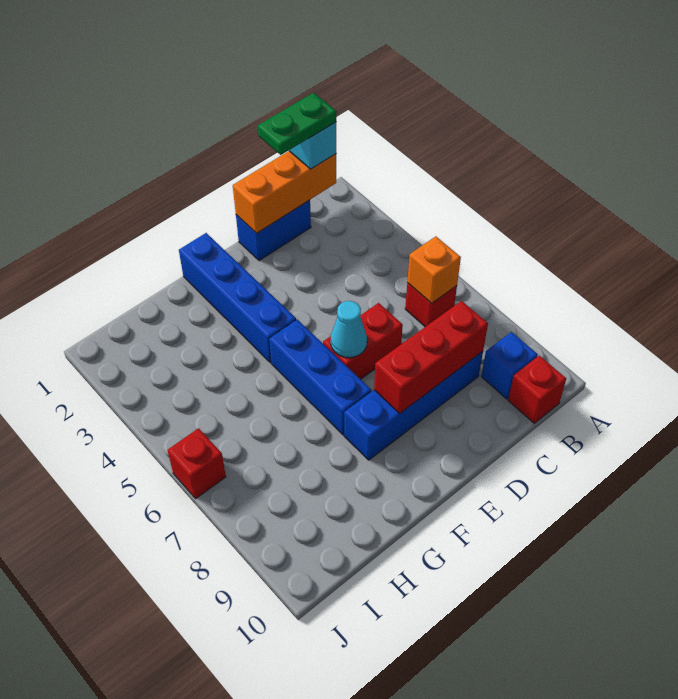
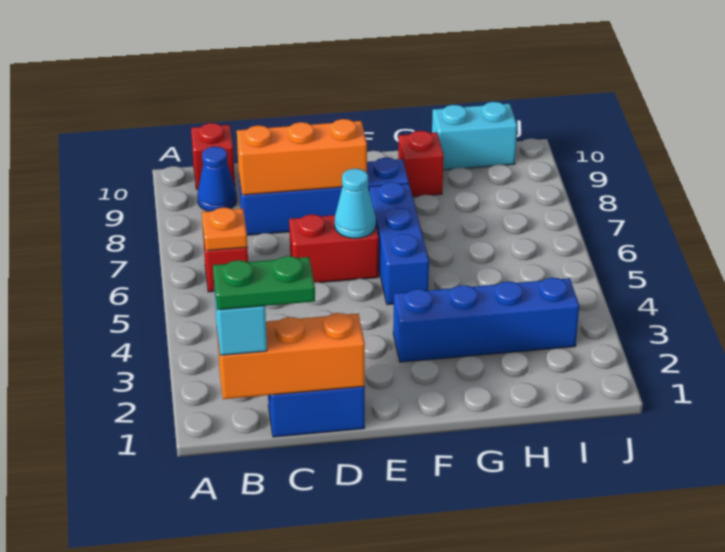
orange brick B6 level 2 -> orange plate B6 level 2
blue brick B9 level 1 -> blue cone B9 level 1
red brick C8:E8 level 2 -> orange brick C8:E8 level 2
blue brick F1:F4 level 1 -> blue brick F3:I3 level 1
none -> cyan brick H10:I10 level 1
red brick J6 level 1 -> red brick G9 level 1

